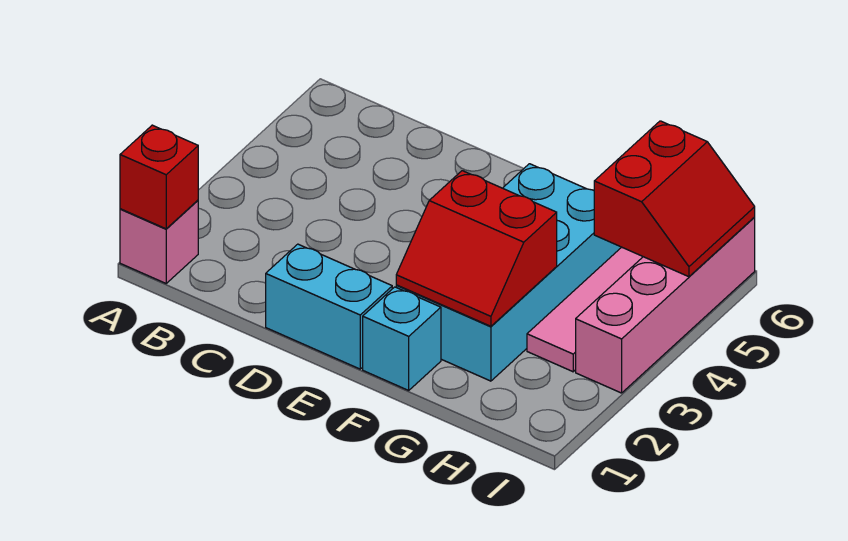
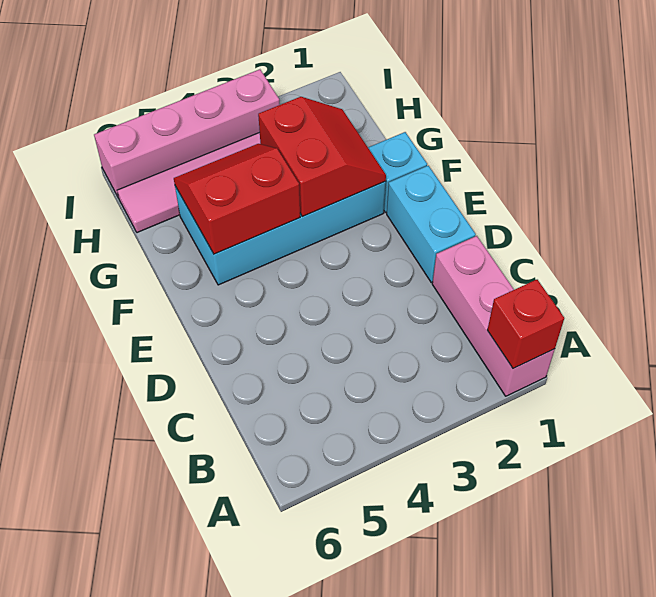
pink brick A1 level 1 -> pink brick A1:C1 level 1
red slope H5:I6 level 2 top H -> red slope F4:G5 level 2 top F

